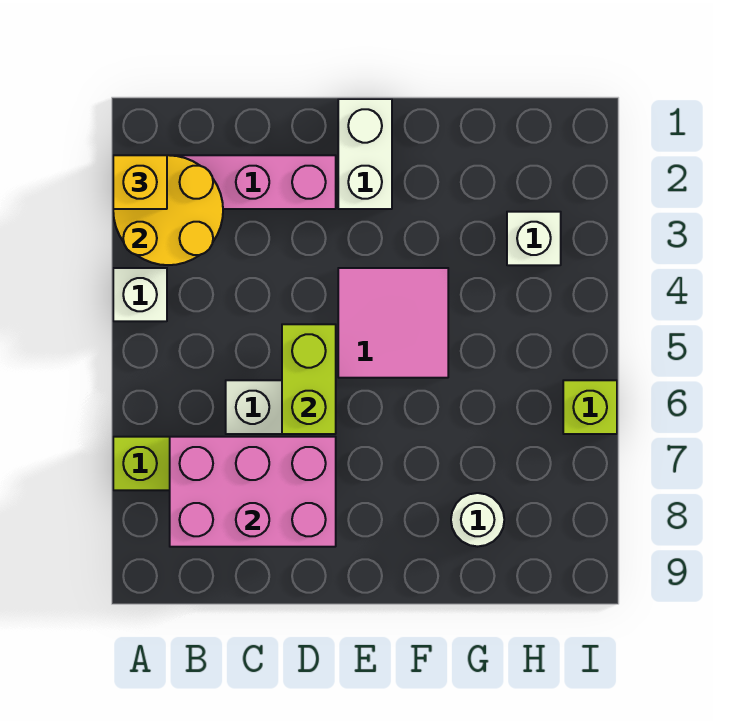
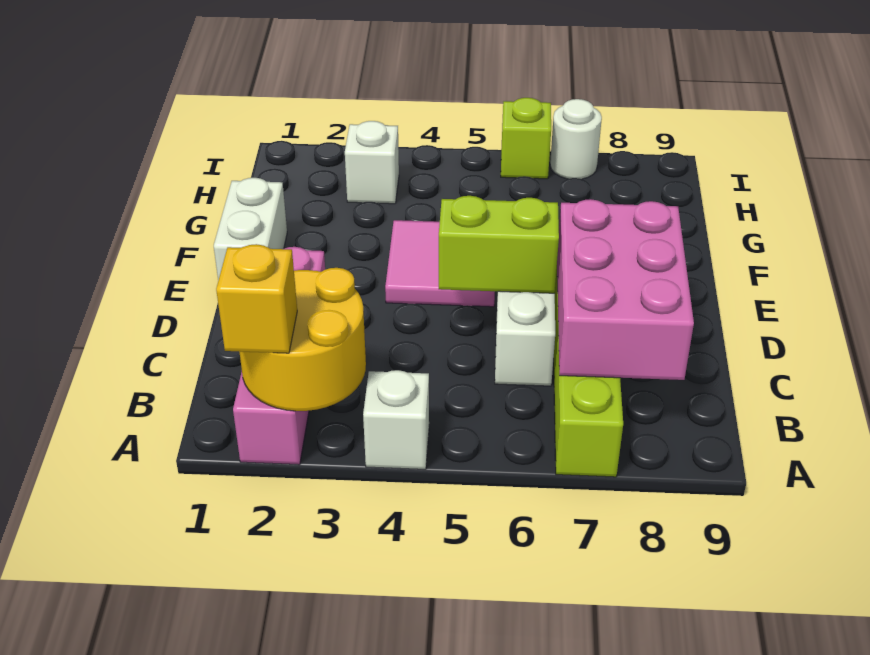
white brick E1:E2 level 1 -> white brick E1:F1 level 1
white round brick G8 level 1 -> white round brick I7 level 1

